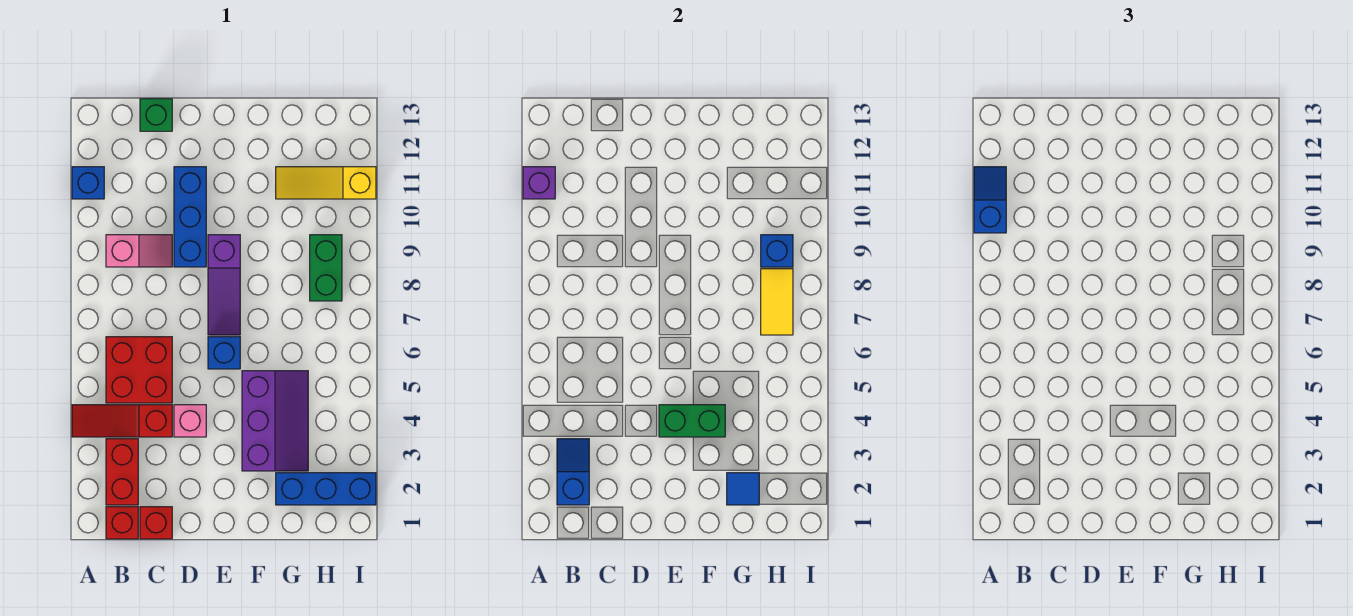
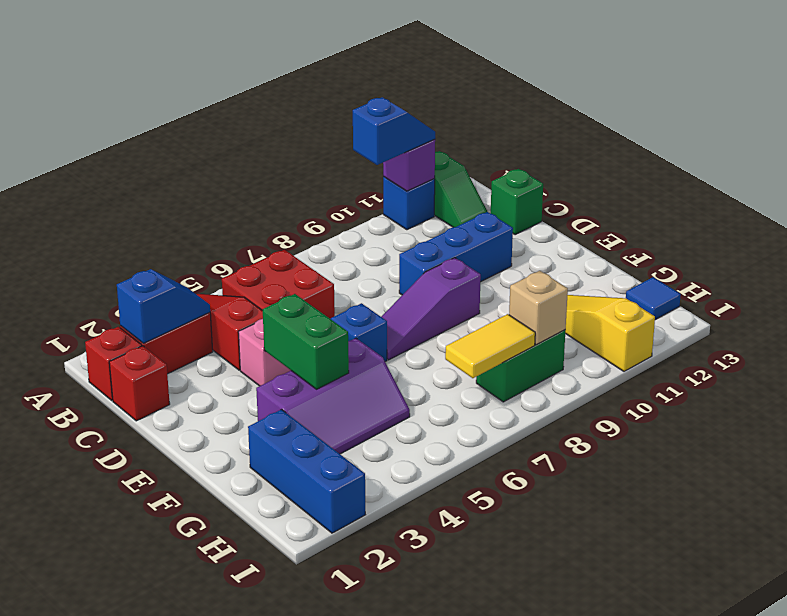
none -> green slope A12:B12 level 1 top A
pink slope B9:C9 level 1 top B -> none
blue tile G2 level 2 -> blue tile H13 level 1
blue brick H9 level 2 -> tan brick H9 level 2

